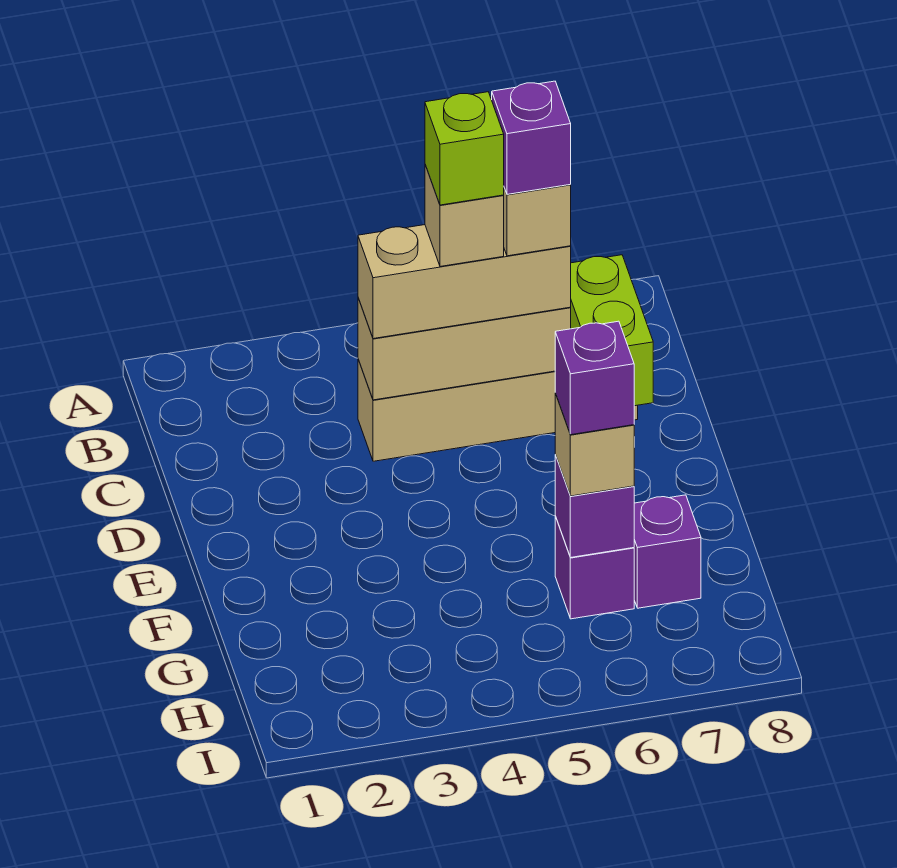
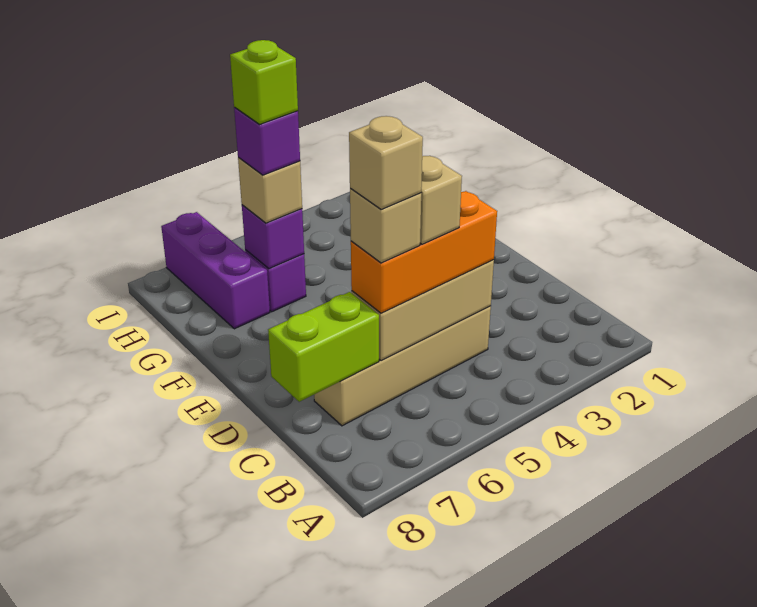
tan brick C4:C6 level 3 -> orange brick C4:C6 level 3
lime brick C5 level 5 -> lime brick G6 level 5
purple brick C6 level 5 -> tan brick C6 level 5
lime brick C7:D7 level 2 -> lime brick C7:C8 level 2
purple brick G7 level 1 -> purple brick G7:I7 level 1

